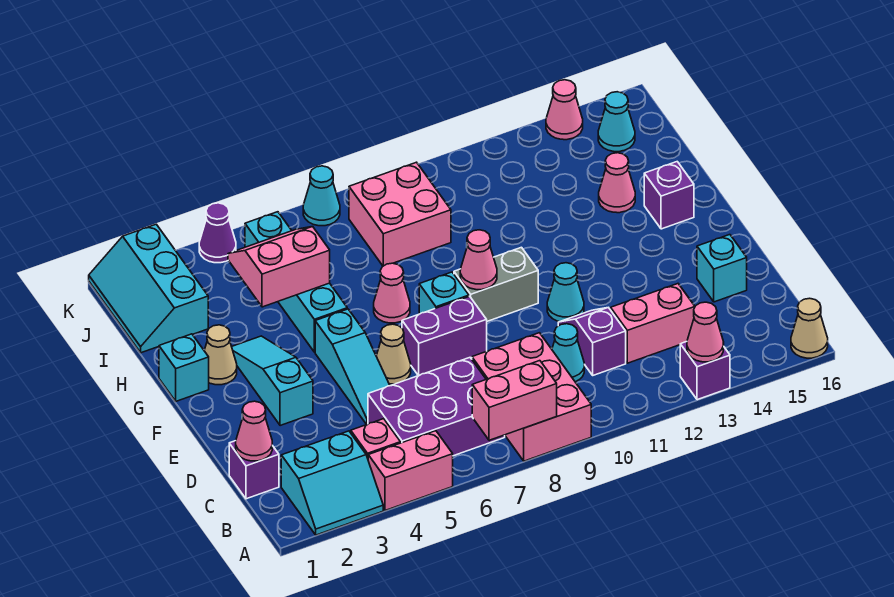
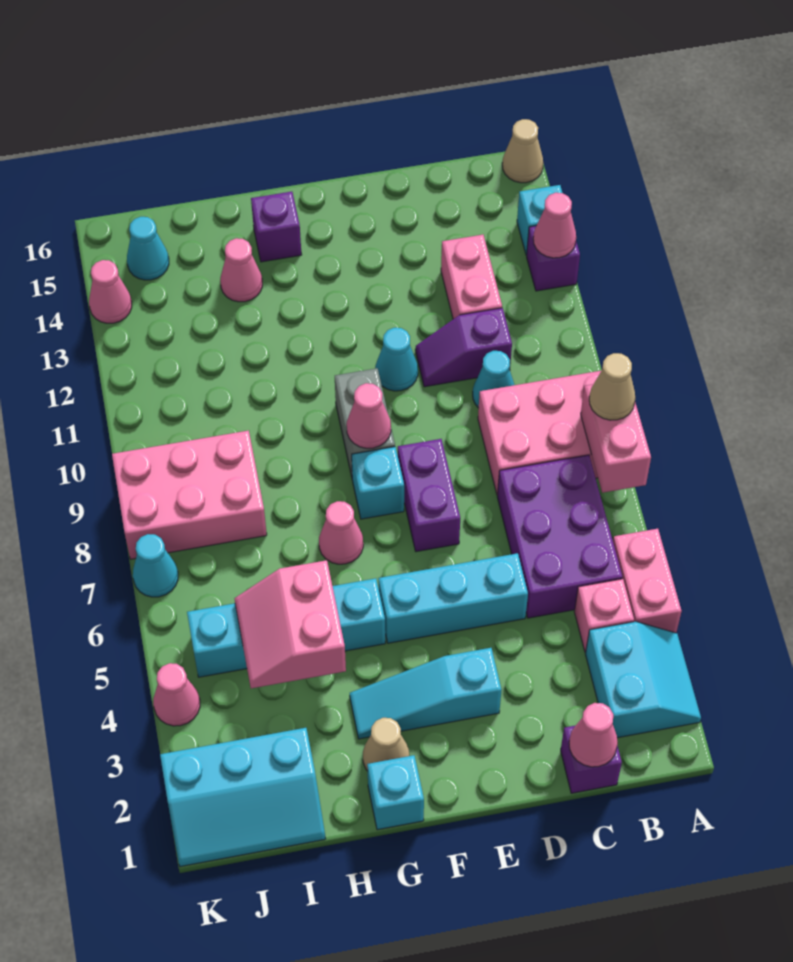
cyan slope D5:F5 level 1 top F -> cyan brick D5:F5 level 1
cyan brick D15 level 1 -> cyan brick A14 level 1
tan cone E6 level 1 -> tan cone A8 level 3
pink brick I8:J9 level 1 -> pink brick I8:K9 level 1
purple cone K4 level 1 -> pink cone K4 level 1

